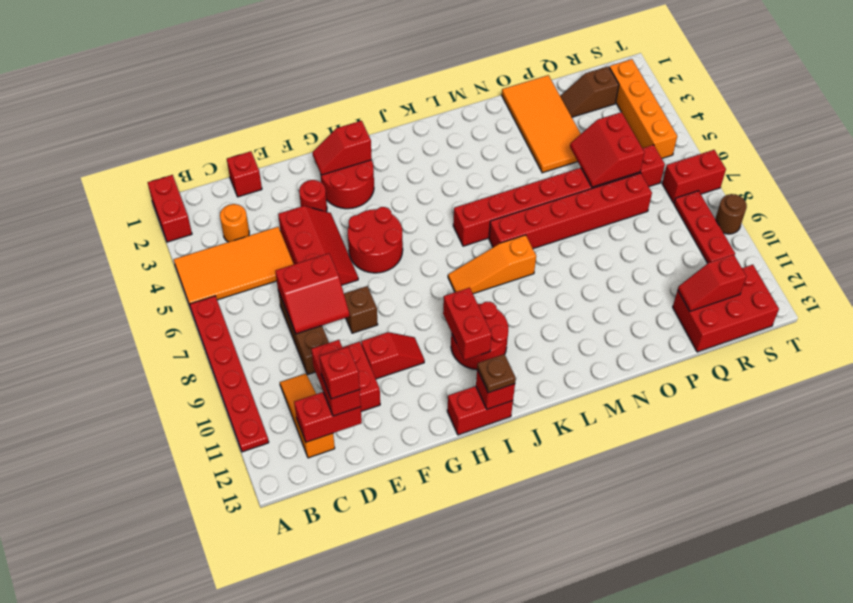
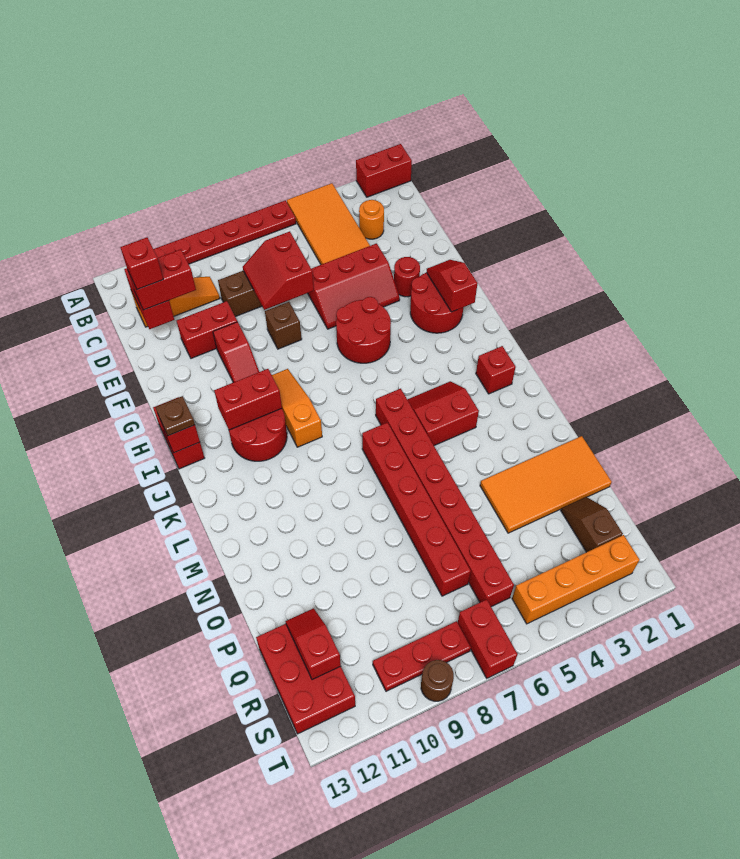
red brick D1 level 1 -> red brick K2 level 1
orange slope J8:L8 level 1 top L -> orange slope H9:J9 level 1 top J
red slope P5:Q6 level 2 top Q -> red slope K4:L5 level 1 top L

